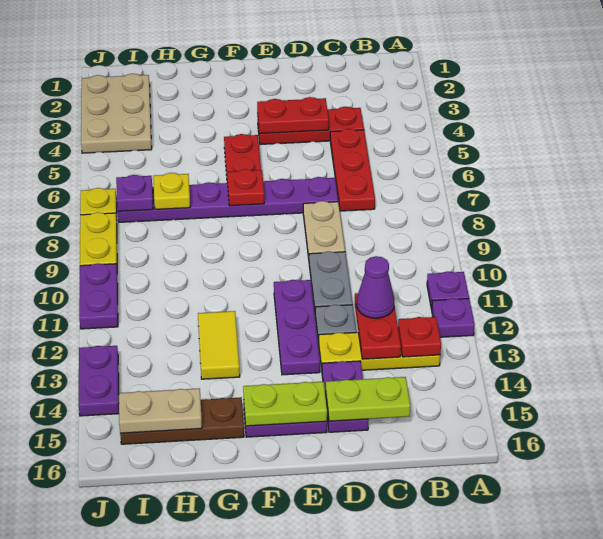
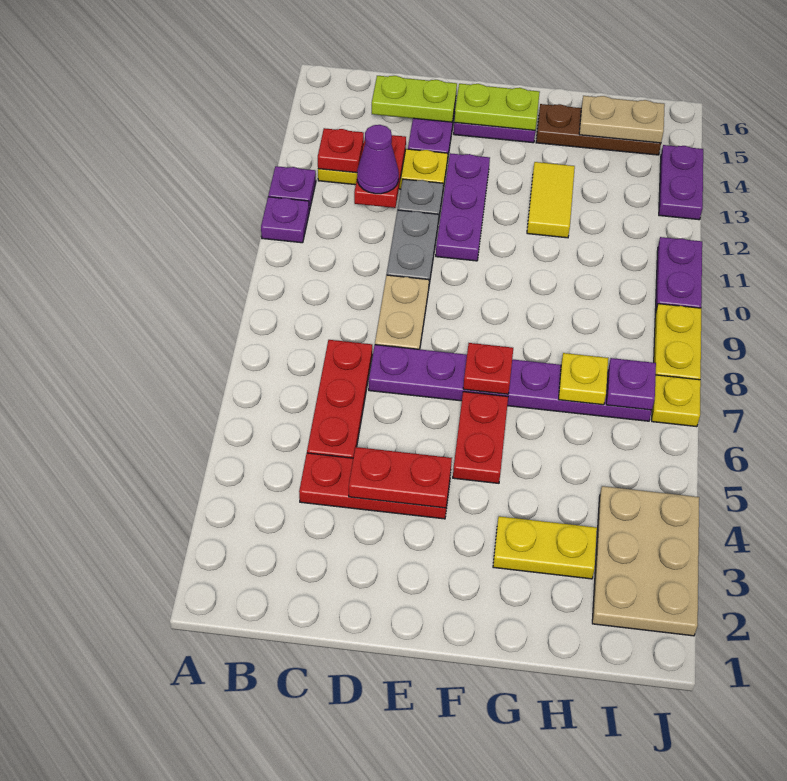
none -> yellow plate G3:H3 level 1

